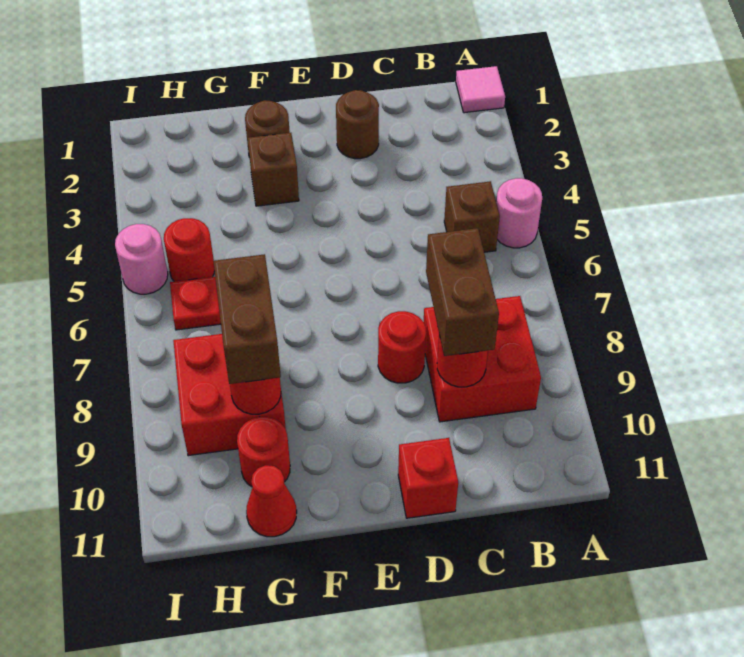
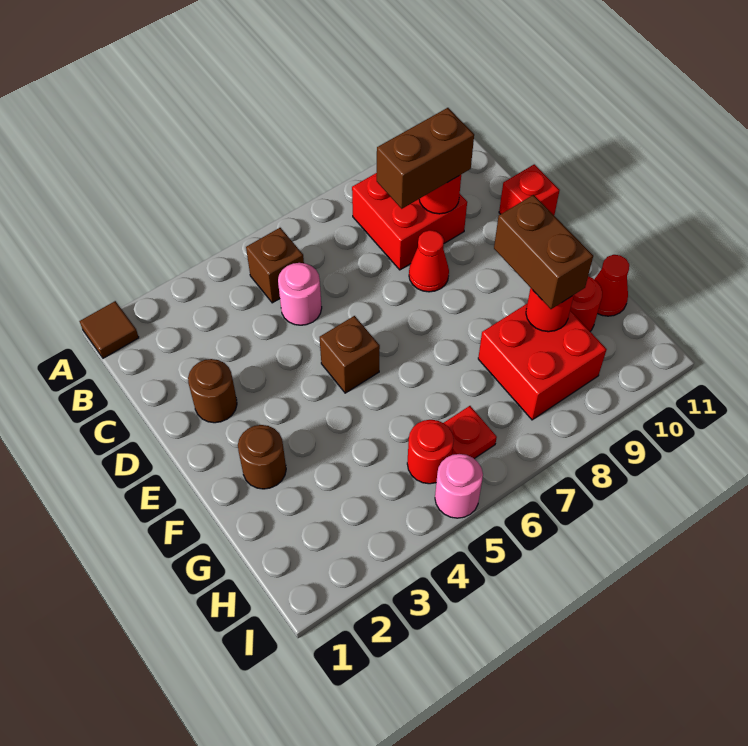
pink tile A1 level 1 -> brown tile A1 level 1
pink round brick A5 level 1 -> pink round brick C5 level 1
red round brick D8 level 1 -> red cone D8 level 1
brown brick F3 level 1 -> brown brick E5 level 1
brown brick G8:G9 level 3 -> brown brick F9:G9 level 3

